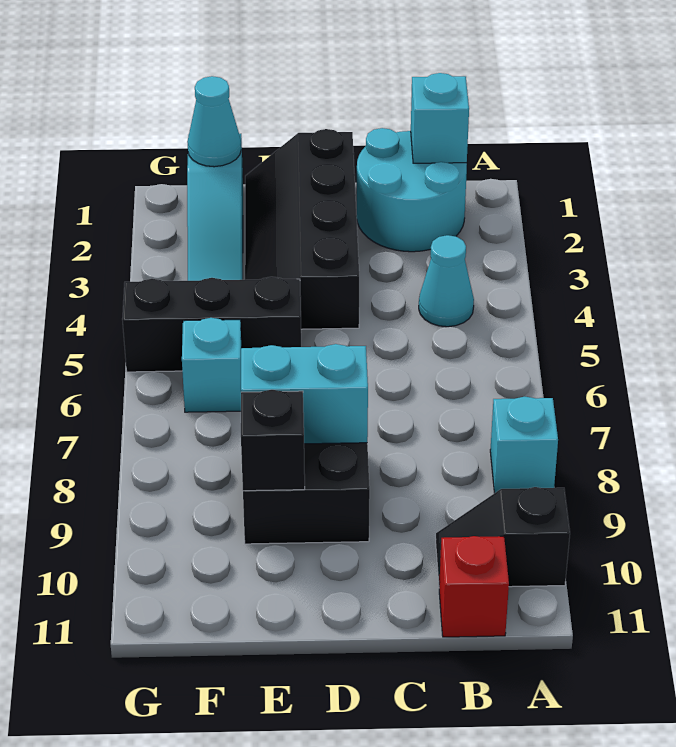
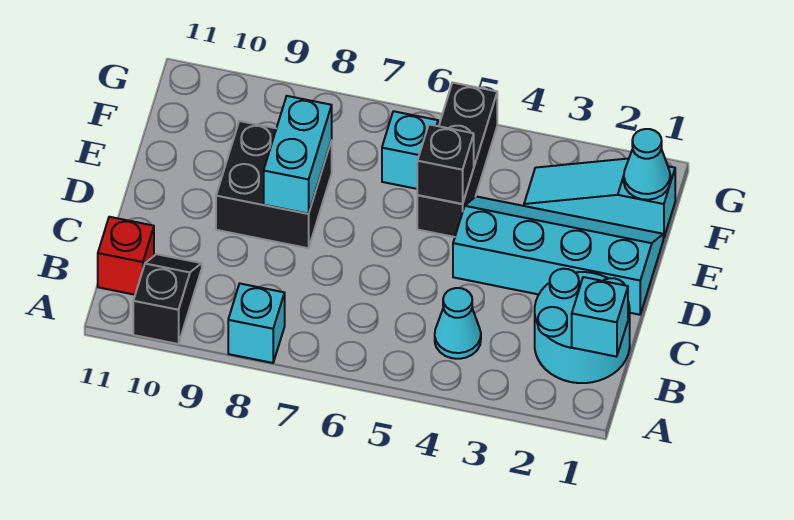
black slope D1:E4 level 1 top D -> cyan slope D1:E4 level 1 top D
black brick E9 level 2 -> black brick E5 level 2

